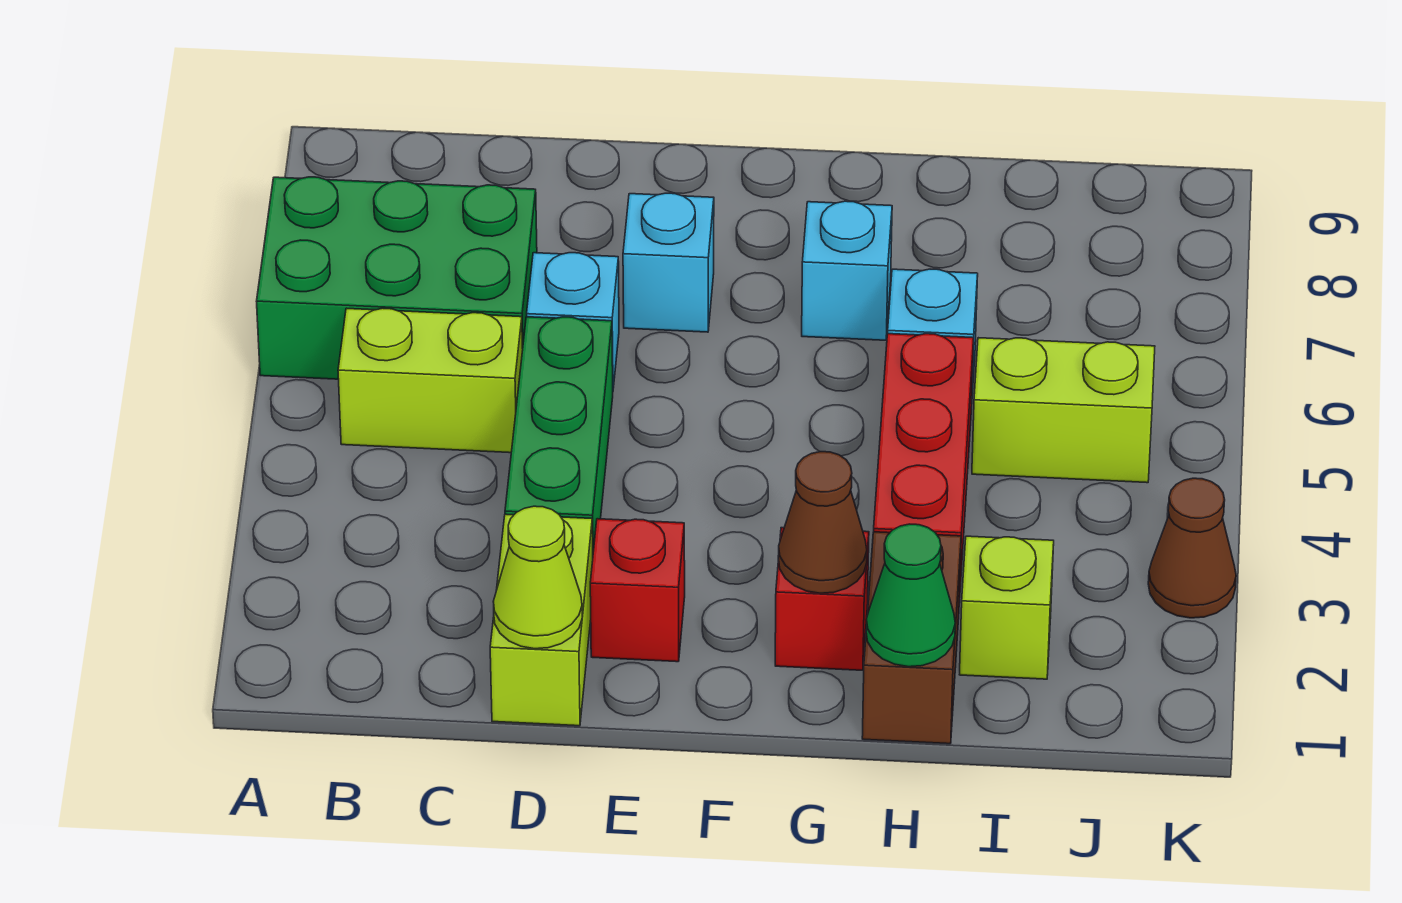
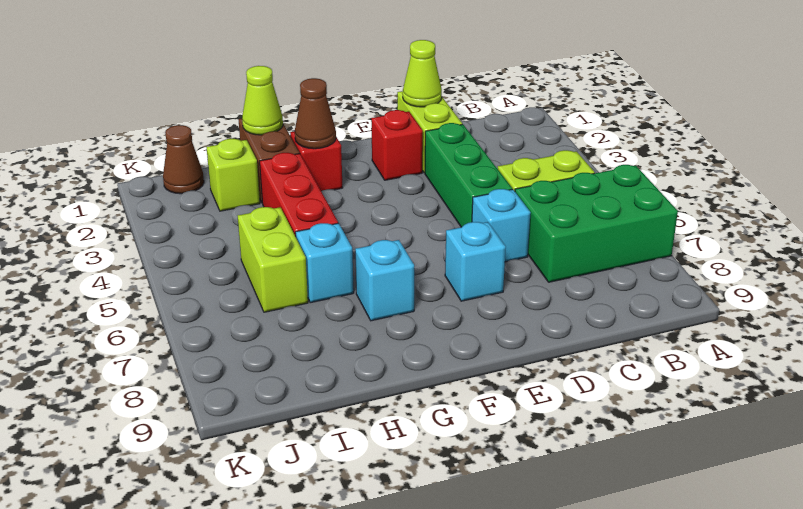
green cone H1 level 2 -> lime cone H1 level 2
lime brick I5:J5 level 1 -> lime brick I5:I6 level 1
brown cone K3 level 1 -> brown cone J1 level 1

